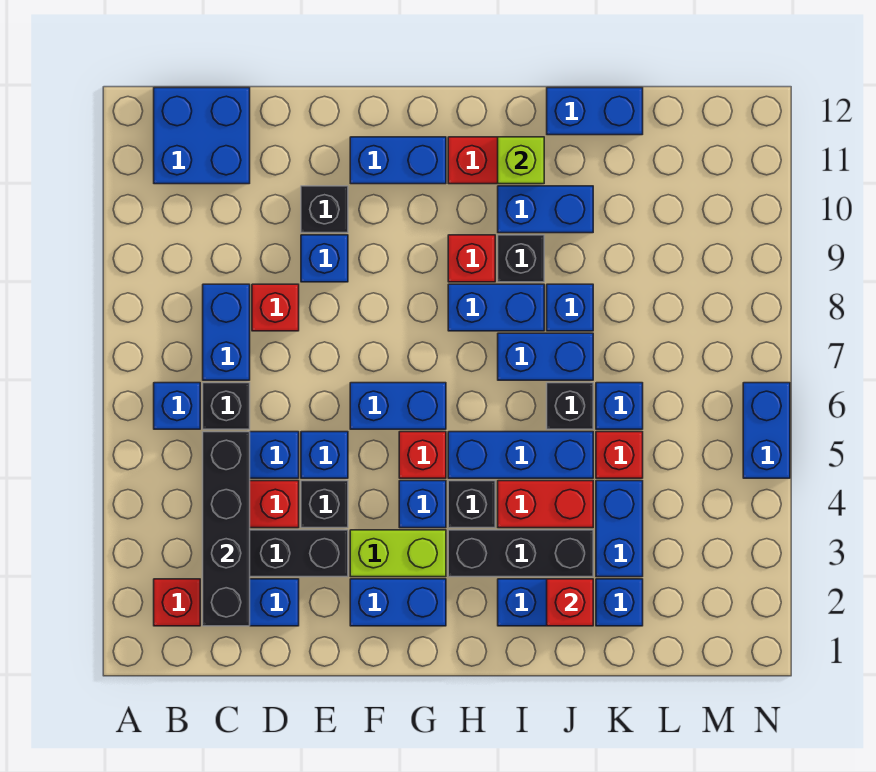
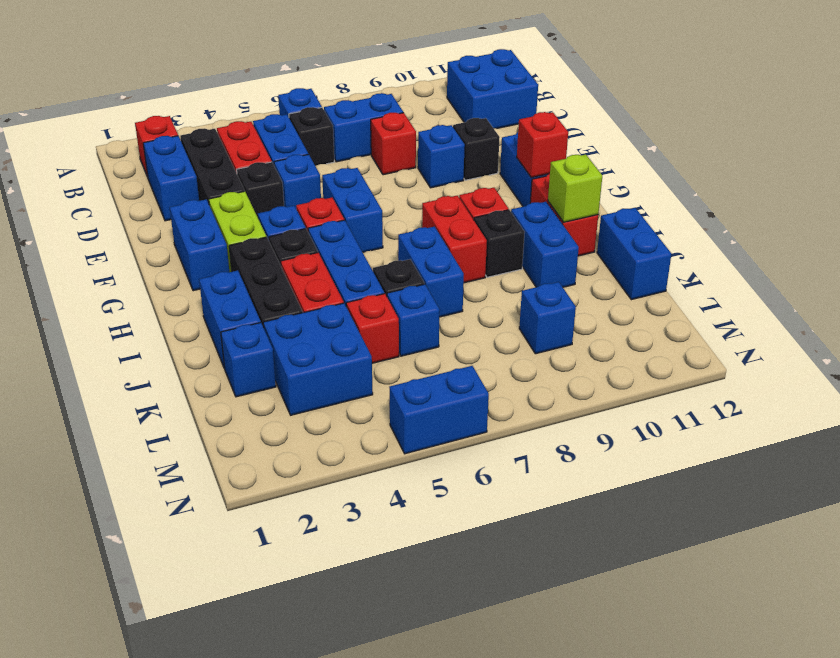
black brick C2:C5 level 2 -> none
blue brick H8:I8 level 1 -> red brick H8:I8 level 1
red brick J2 level 2 -> red brick G11 level 2
blue brick J8 level 1 -> blue brick L9 level 1
blue brick K3:K4 level 1 -> blue brick K3:L4 level 1

